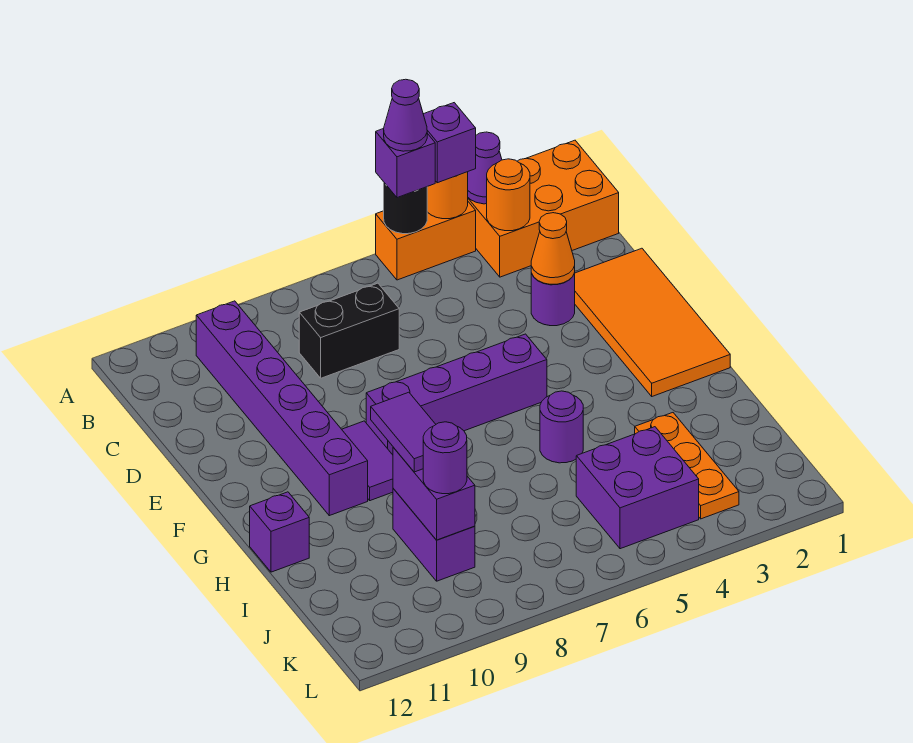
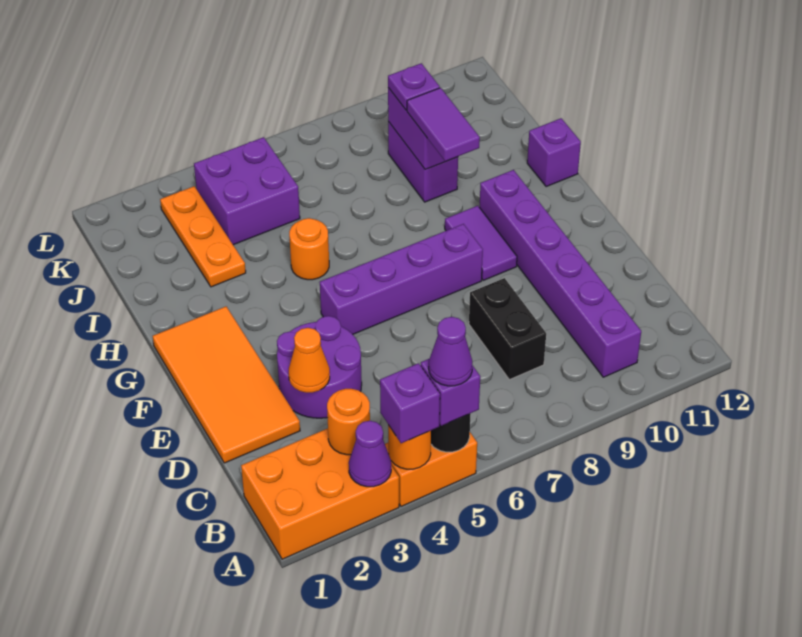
black brick C7:C8 level 1 -> black brick C8:D8 level 1
purple round brick D3 level 1 -> purple round brick D3:E4 level 1
purple round brick H5 level 1 -> orange round brick H5 level 1
purple round brick J9 level 3 -> purple plate J9 level 3

